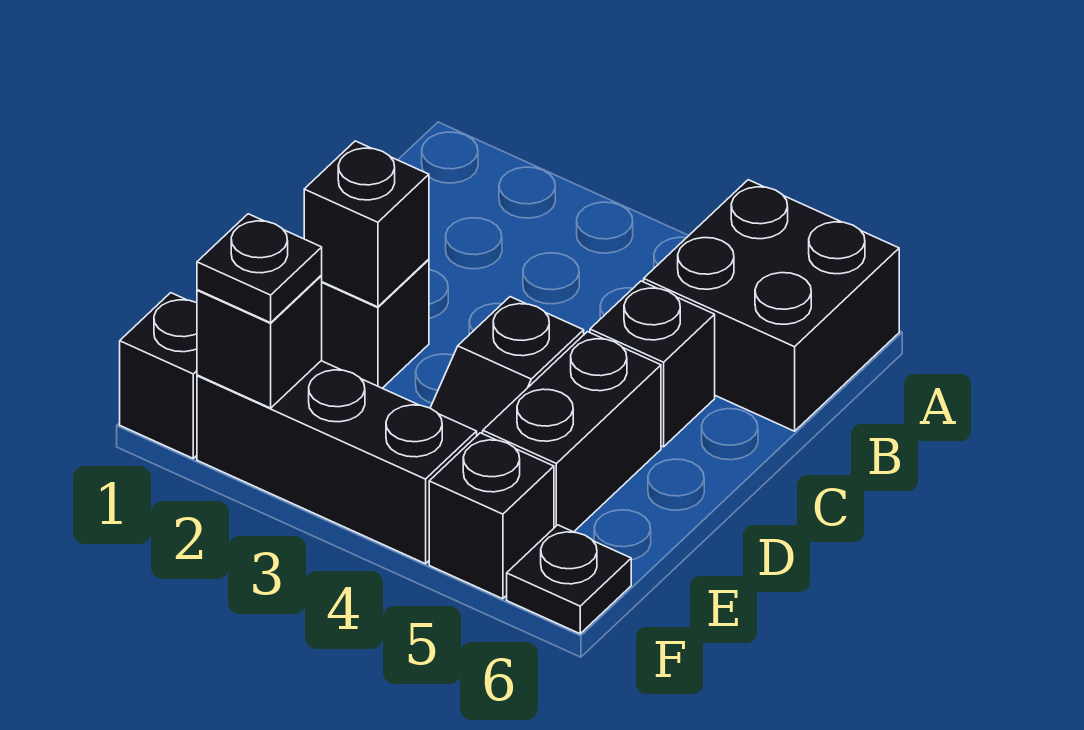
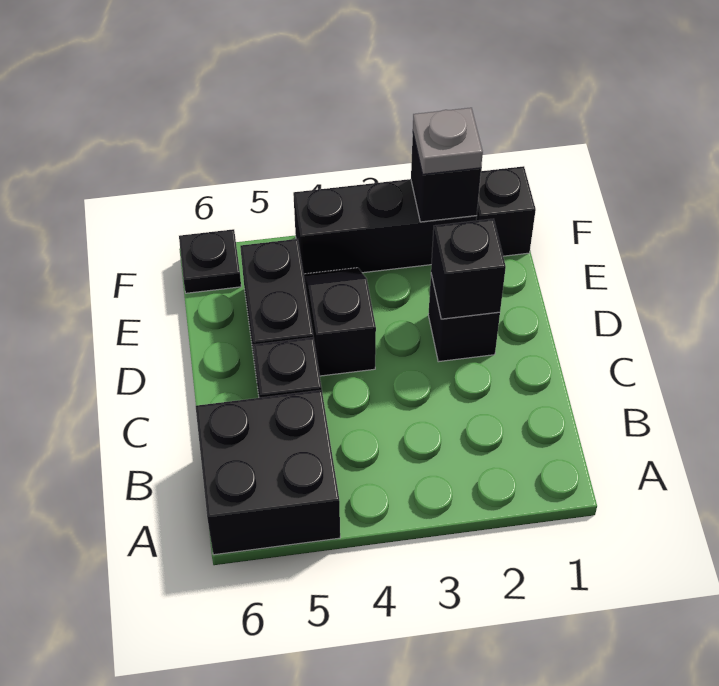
black plate F2 level 3 -> grey plate F2 level 3
black brick F5 level 1 -> none

